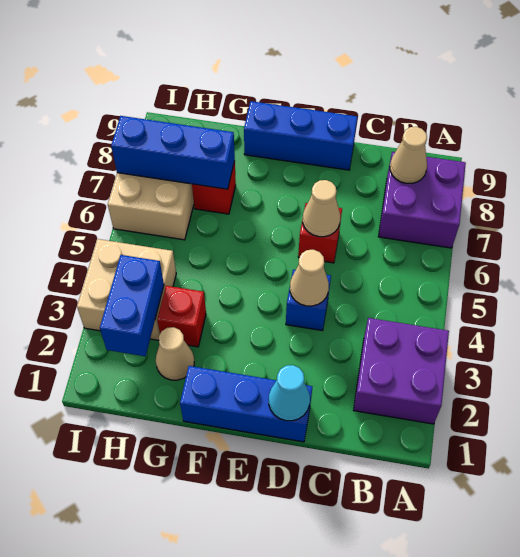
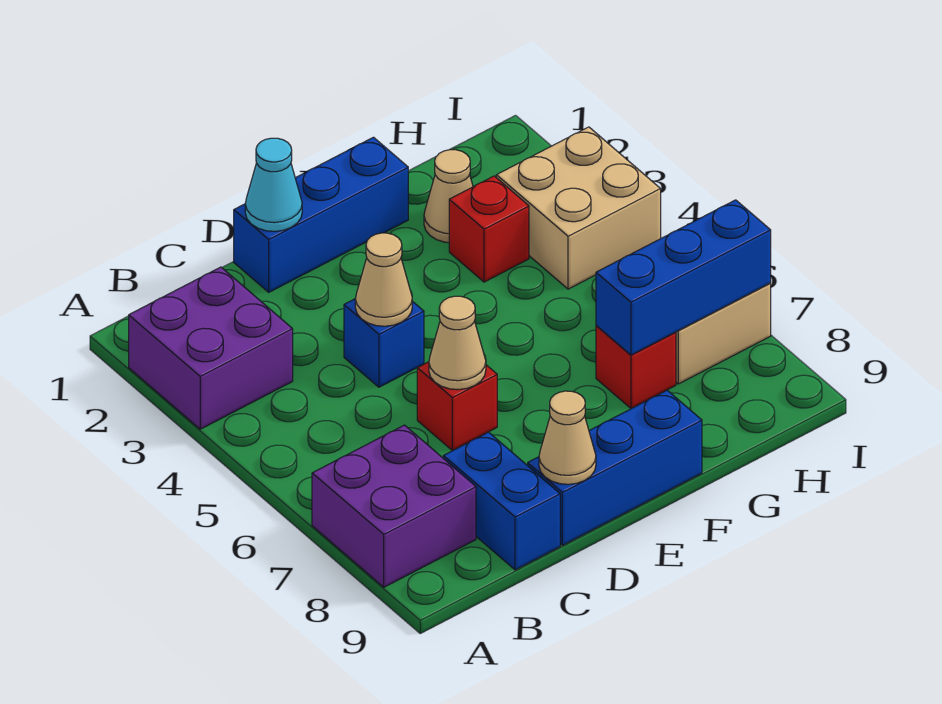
tan cone B8 level 2 -> tan cone D9 level 2
blue brick H2:H3 level 2 -> blue brick C8:C9 level 1

